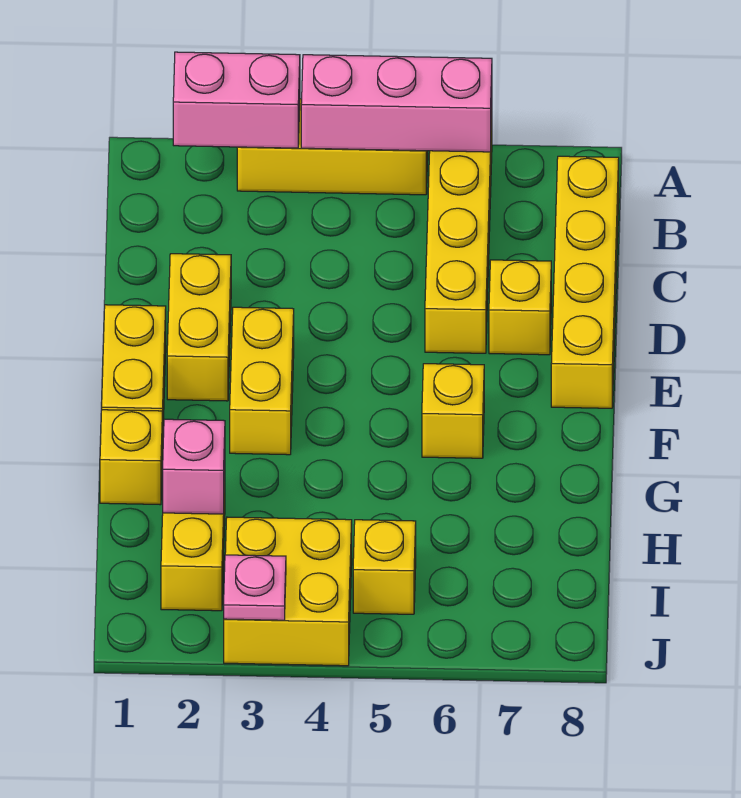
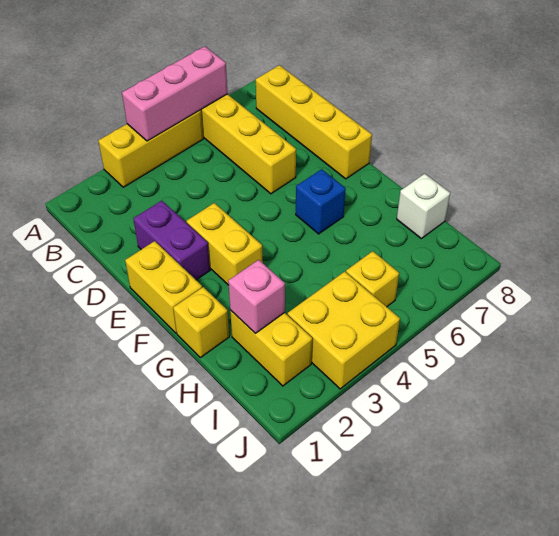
pink brick A2:A3 level 2 -> none
yellow brick D2:E2 level 1 -> purple brick D2:E2 level 1
yellow brick D7 level 1 -> none
yellow brick F6 level 1 -> blue brick F6 level 1
none -> white brick H8 level 1
pink plate J3 level 2 -> none

